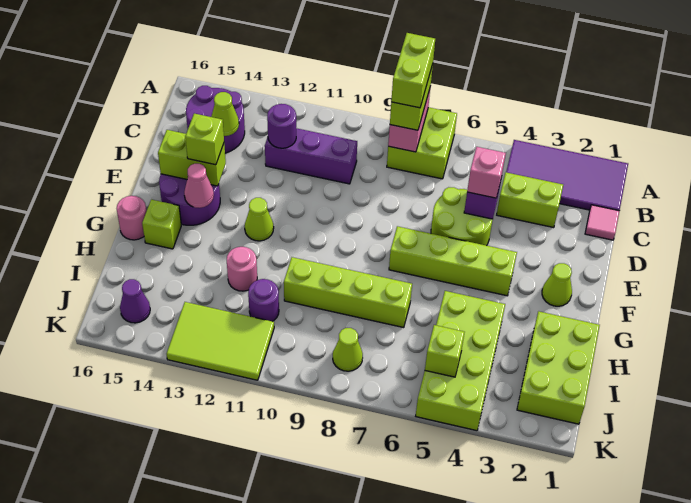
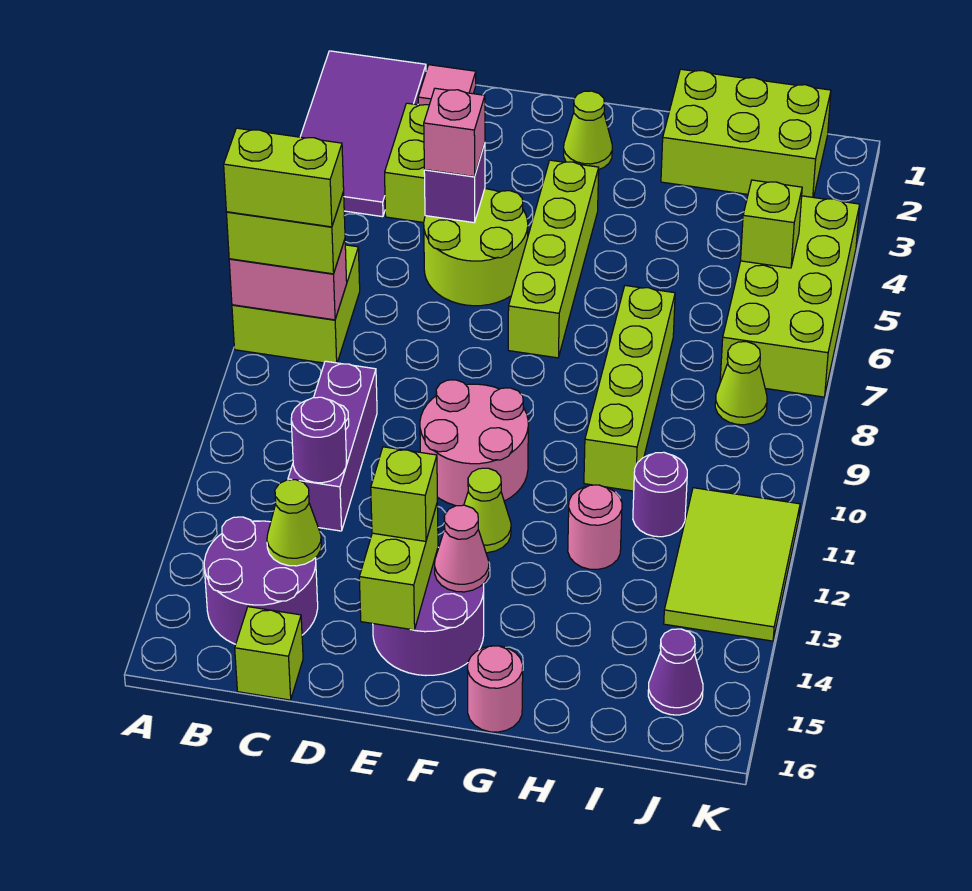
none -> pink round brick E10:F11 level 1
lime brick G15 level 1 -> lime brick C16 level 1
lime brick H4:K5 level 1 -> lime brick J4:K7 level 1

